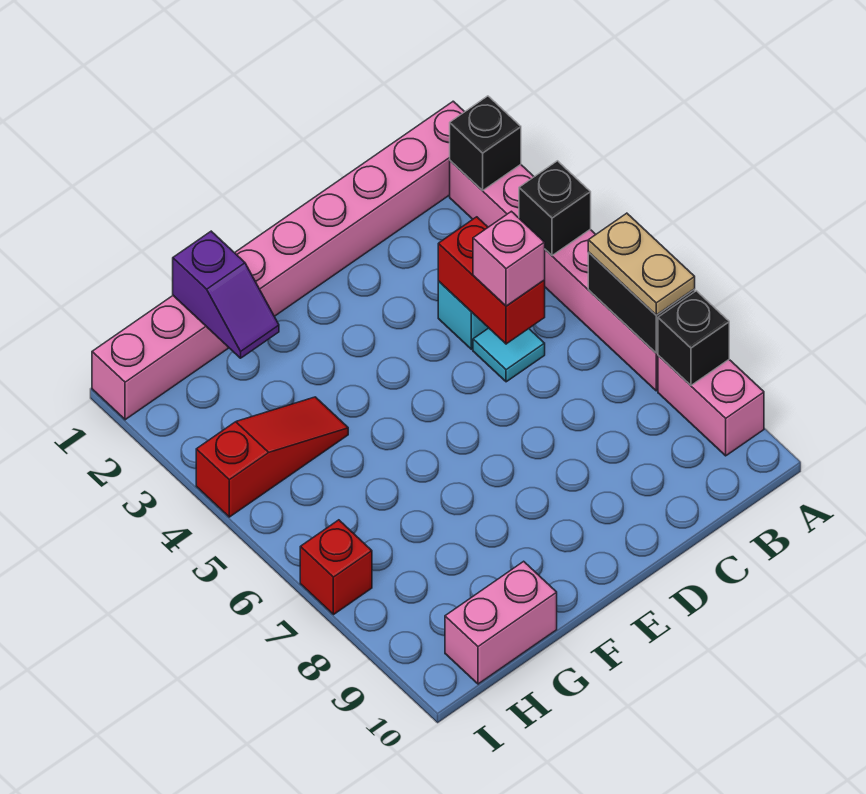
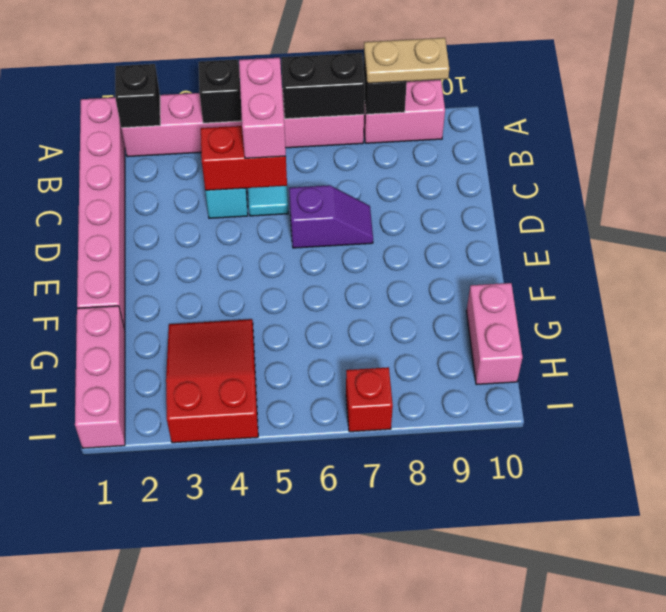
tan plate A6:A7 level 3 -> tan plate A8:A9 level 3
pink brick C5 level 3 -> pink brick B5:C5 level 3
purple slope G1:G2 level 2 top 1 -> purple slope D6:D7 level 1 top 6
red slope G4:I4 level 1 top I -> red slope G3:I4 level 1 top I

